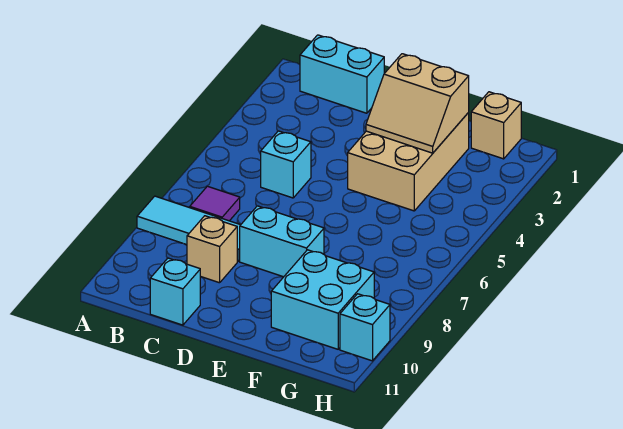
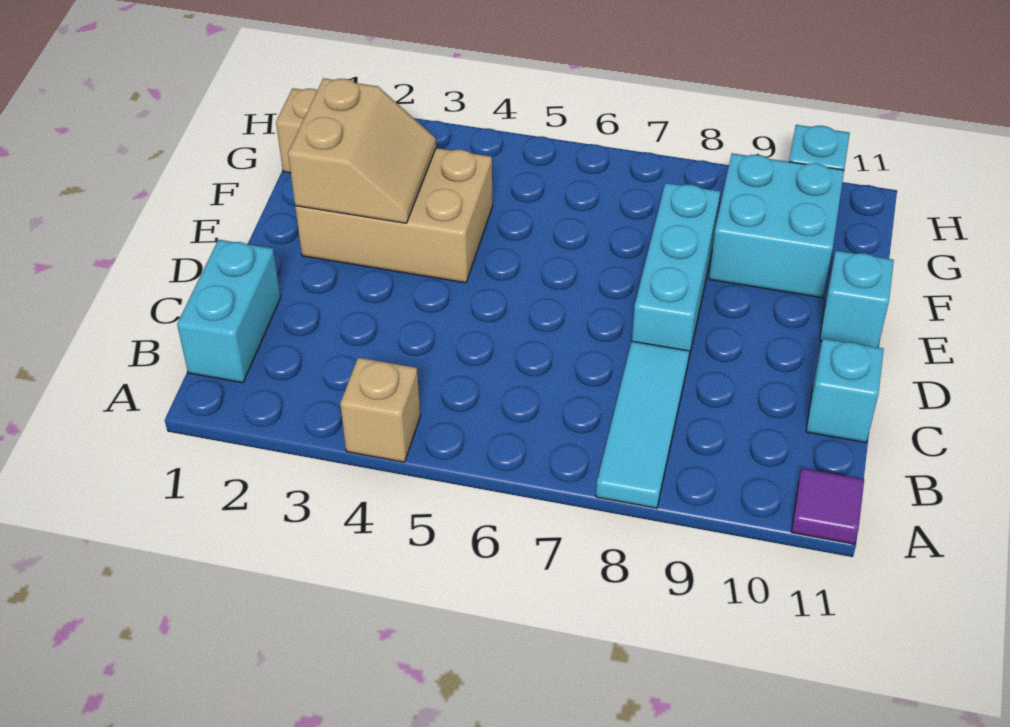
purple tile B7 level 1 -> purple tile A11 level 1
cyan brick C5 level 1 -> cyan brick E11 level 1
tan brick C9 level 1 -> tan brick A4 level 1
cyan brick D8:E8 level 1 -> cyan brick D8:F8 level 1

